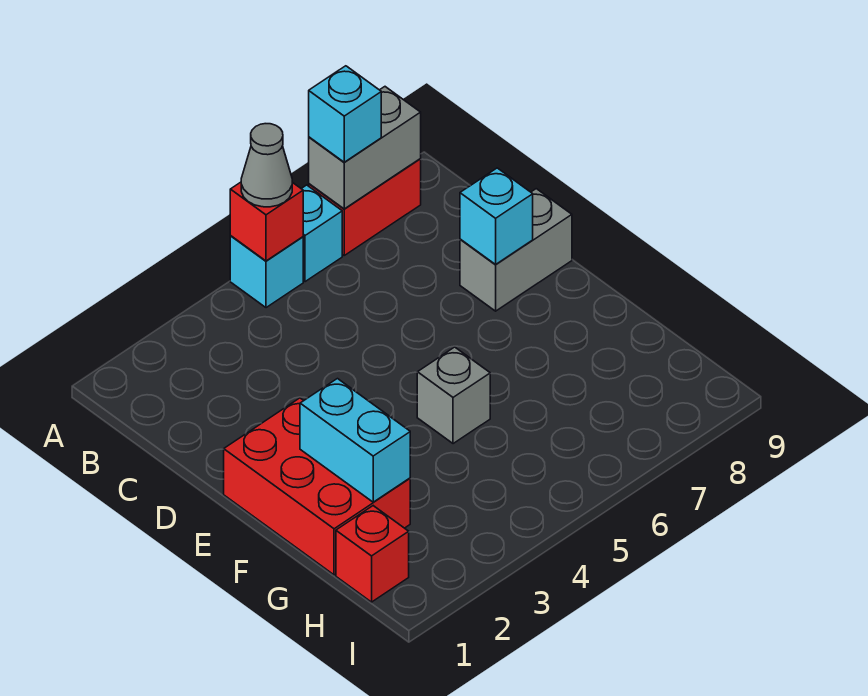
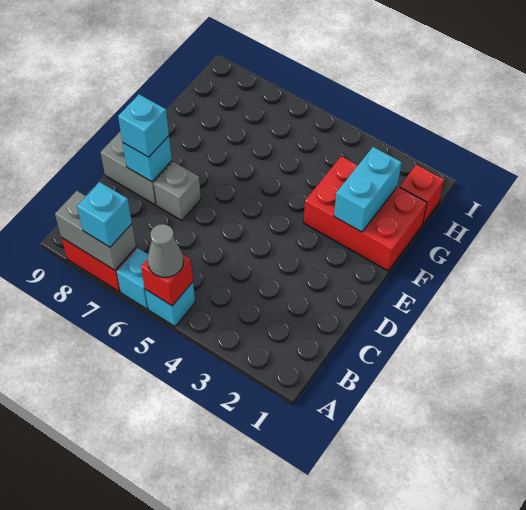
none -> cyan brick D8 level 3
red brick E1:G2 level 1 -> red brick F1:G3 level 1
grey brick F5 level 1 -> grey brick D7 level 1

